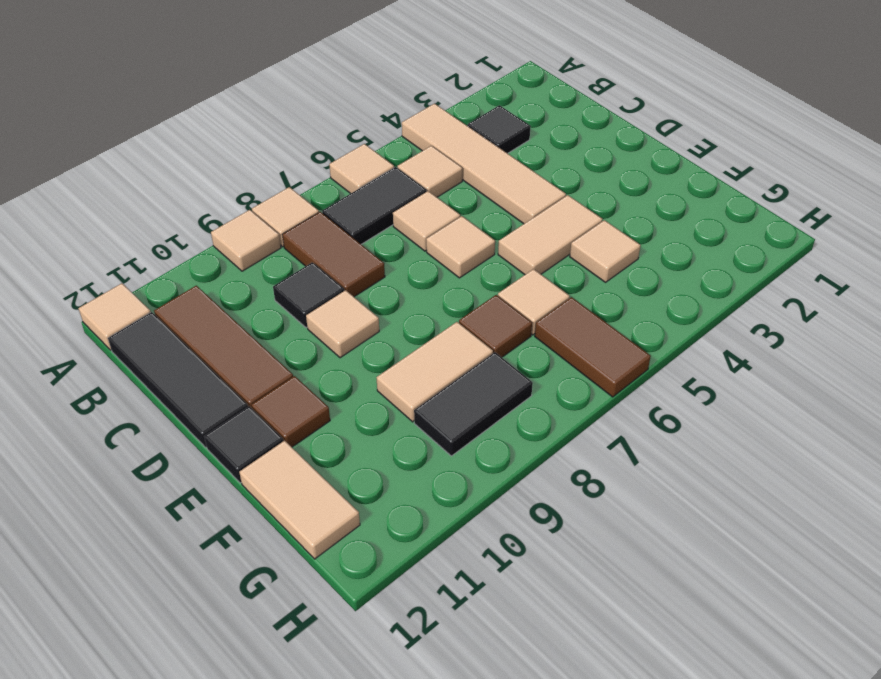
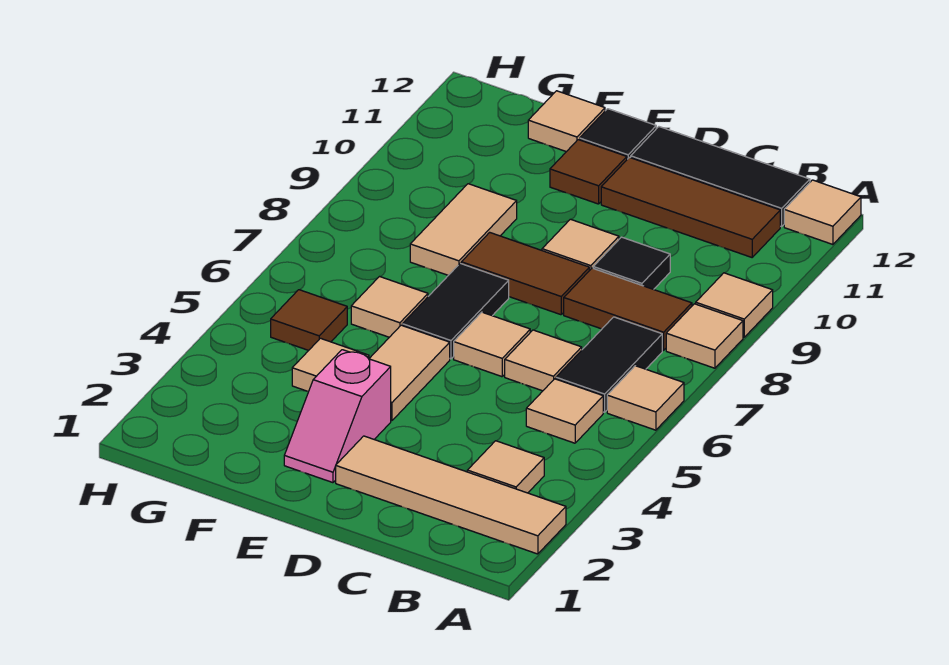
tan tile A4:D4 level 1 -> tan tile A2:D2 level 1
black tile B3 level 1 -> tan tile B3 level 1
none -> pink slope E2:E3 level 1 top 3
brown tile F7 level 1 -> brown tile G5 level 1
tan tile F12:G12 level 1 -> tan tile F12 level 1
brown tile G6:H6 level 1 -> brown tile D8:E8 level 1
black tile G8:G9 level 1 -> black tile E6:E7 level 1

